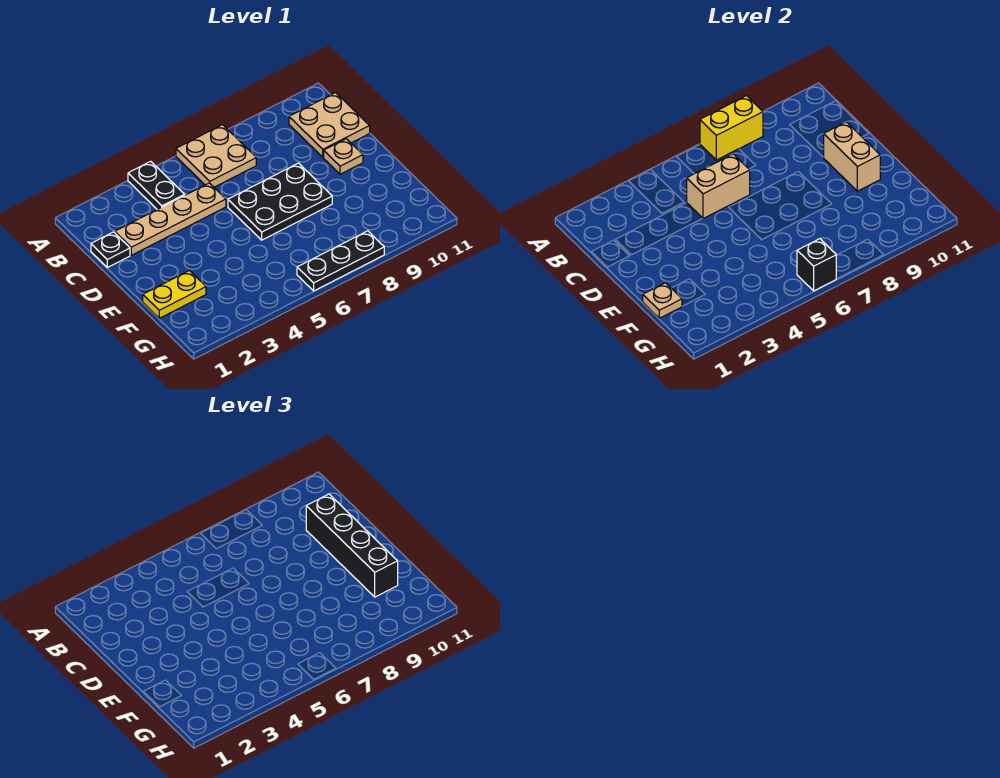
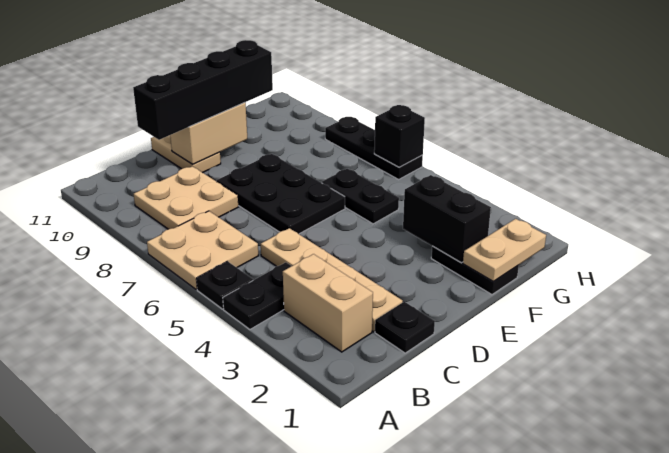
none -> black plate A5 level 1
yellow brick A7:A8 level 2 -> none
tan plate B10:C11 level 1 -> tan plate B8:C9 level 1
tan brick C5:C6 level 2 -> tan brick B2:B3 level 1
tan plate D10 level 1 -> tan plate D10:D11 level 1
yellow plate F1:F2 level 1 -> black plate F1:F2 level 1
tan plate F1 level 2 -> tan plate F1:G1 level 2
none -> black brick F2:F3 level 2
none -> black plate F5:F6 level 1

